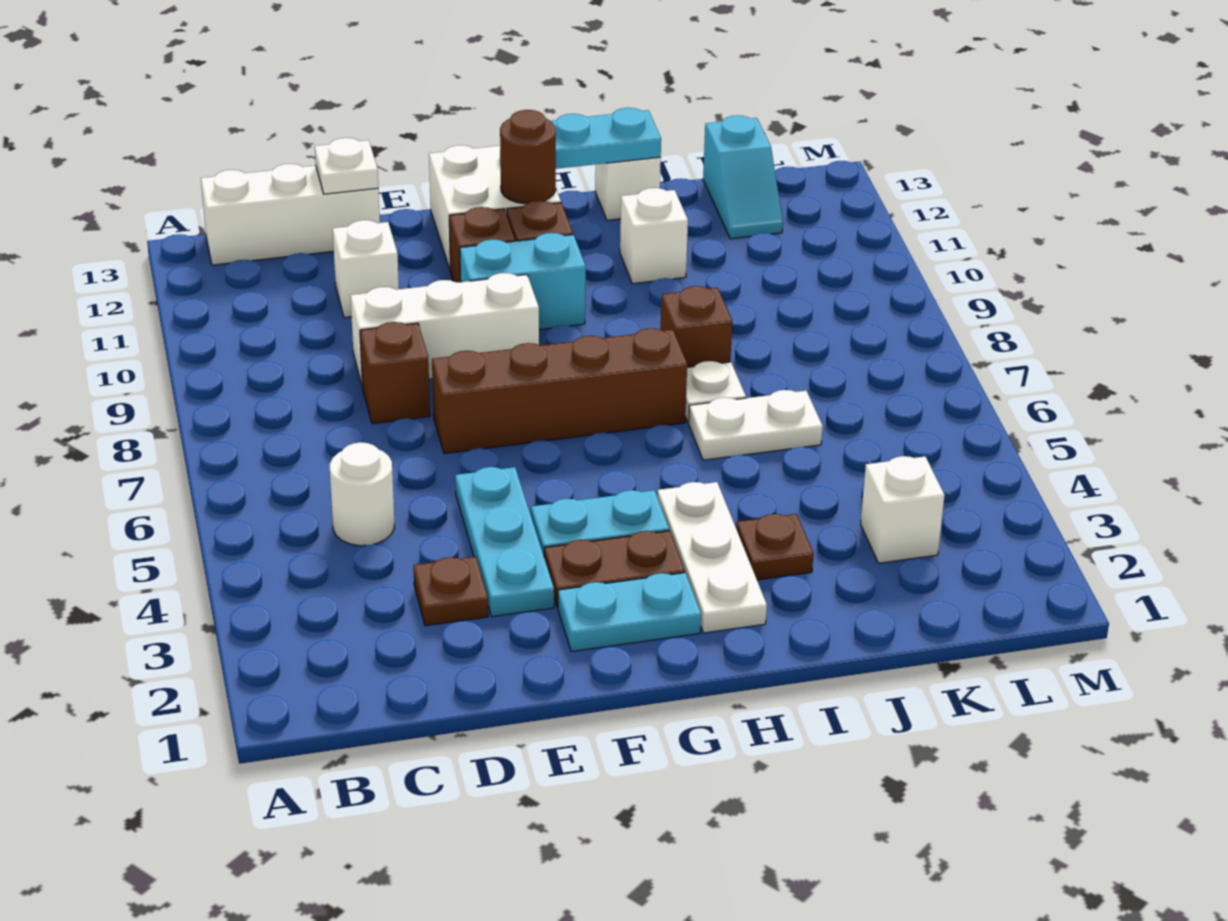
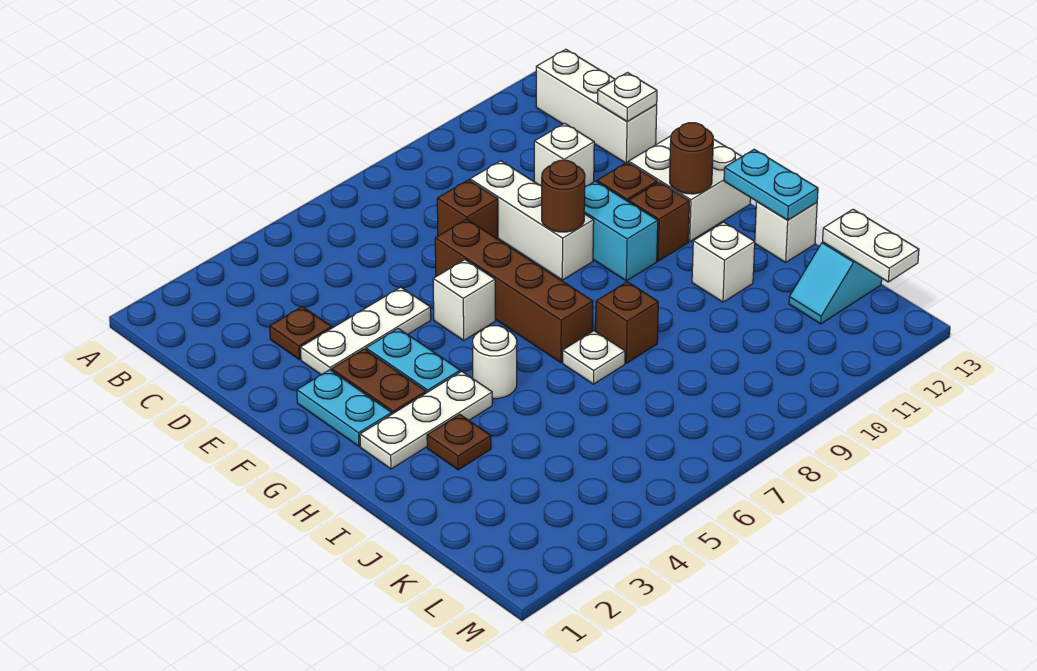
white round brick C5 level 1 -> white round brick H5 level 1
cyan plate E3:E5 level 1 -> white plate E3:E5 level 1
none -> brown round brick F9 level 2
white plate I6:J6 level 1 -> white plate K13:L13 level 2
white brick K3 level 1 -> white brick F6 level 1

